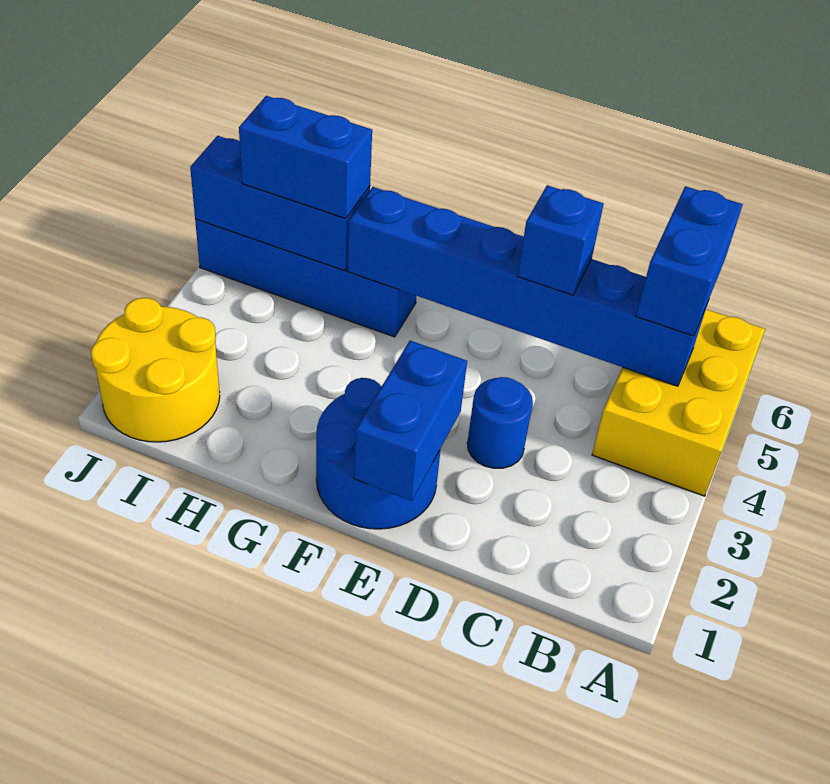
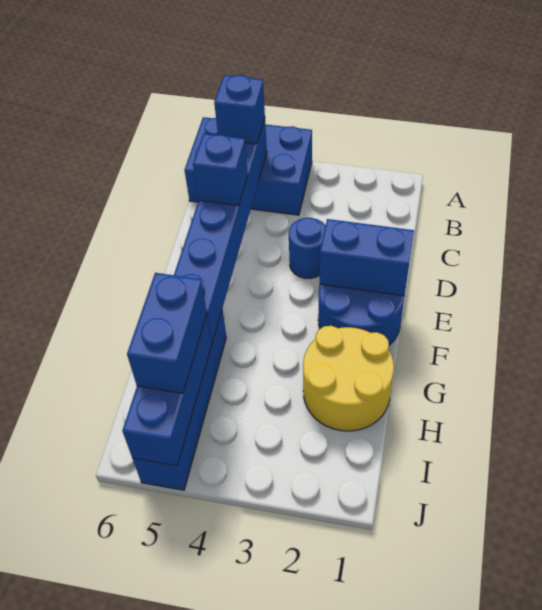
yellow brick A4:B6 level 1 -> blue brick A4:B6 level 1
blue brick B5:B6 level 3 -> blue brick B5 level 3
yellow round brick I1:J2 level 1 -> yellow round brick G1:H2 level 1

